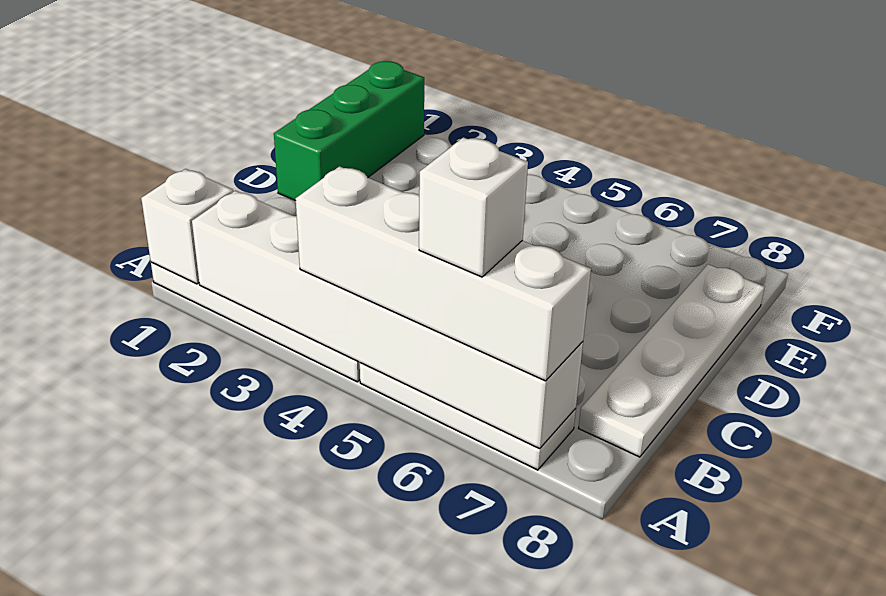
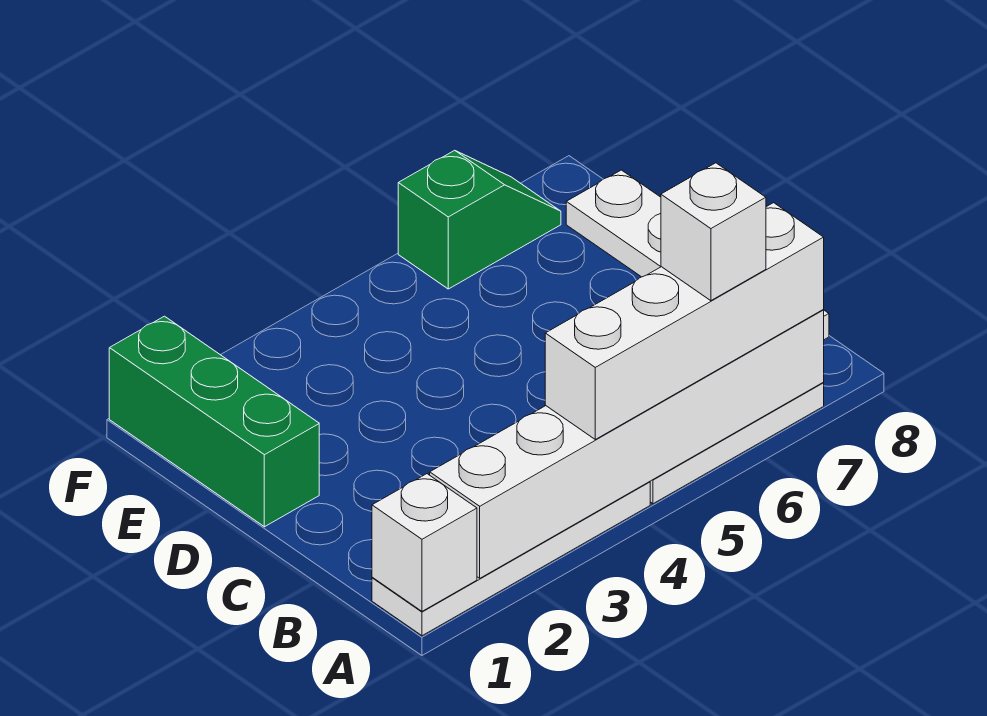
none -> green slope F6:F7 level 1 top 6

